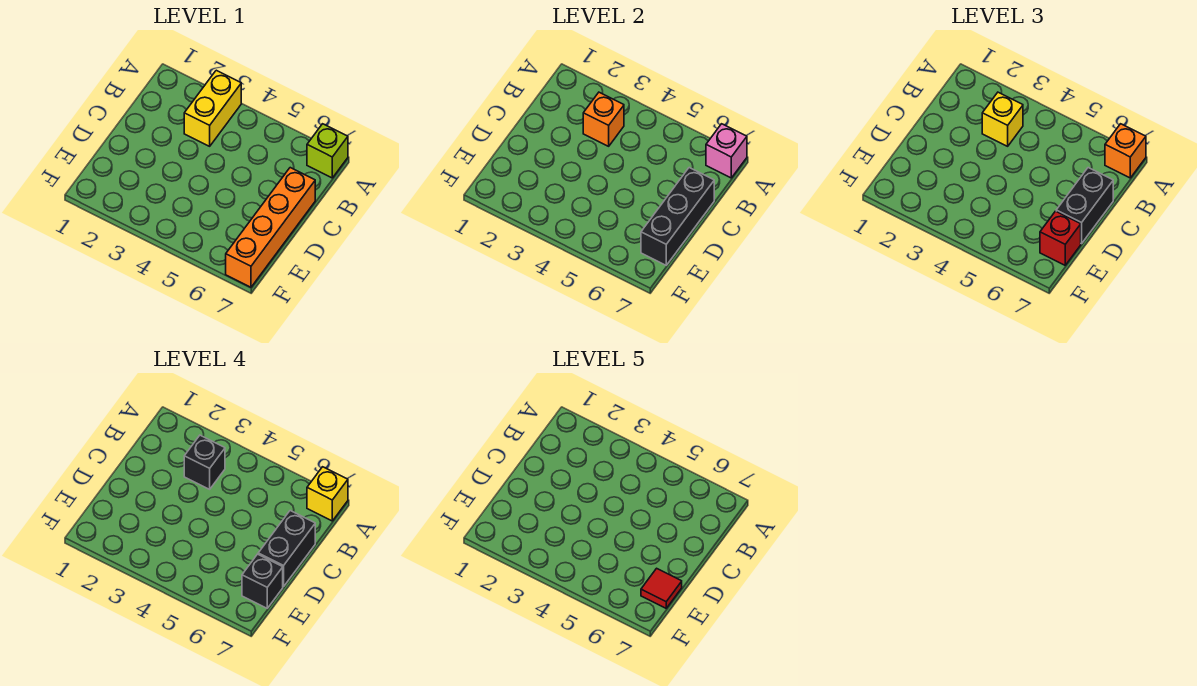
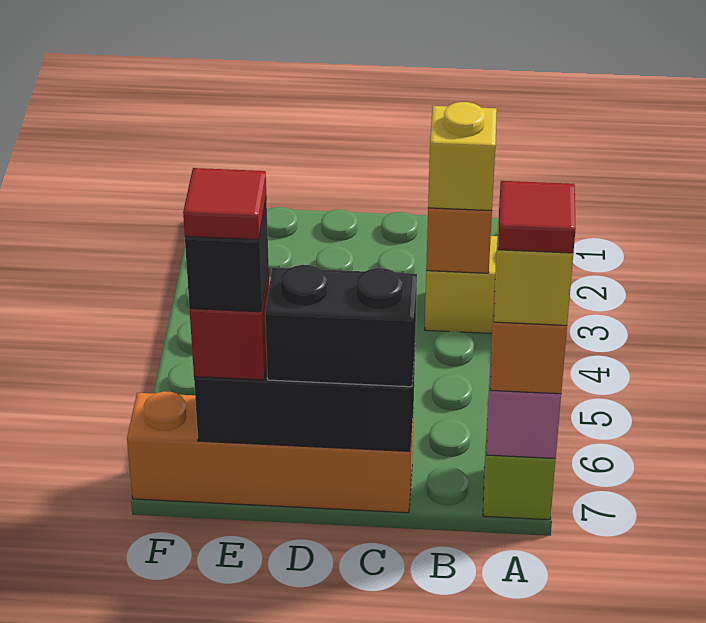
none -> red tile A7 level 5
black brick B3 level 4 -> none
black brick C7:D7 level 4 -> none

